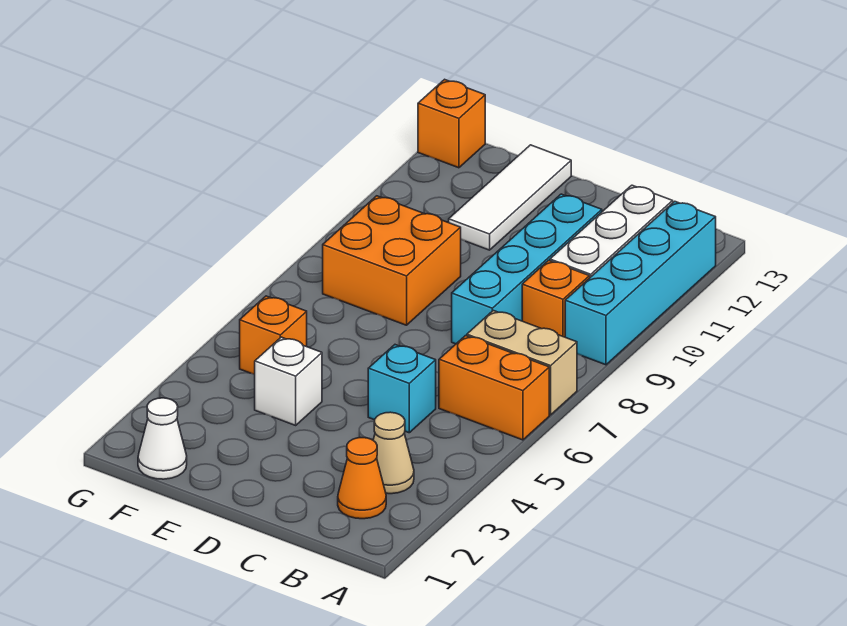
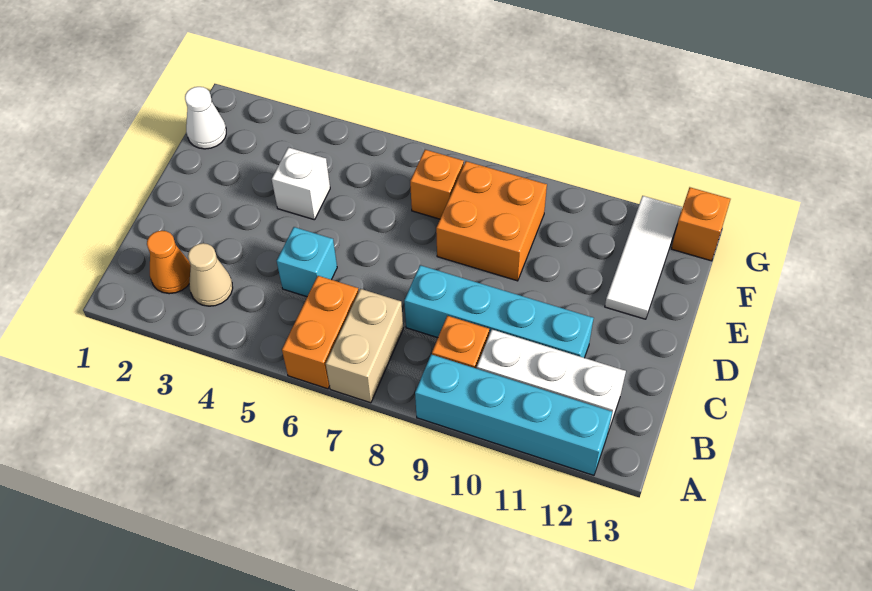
white tile E11:E13 level 1 -> white tile E12:G12 level 1
orange brick F5 level 1 -> orange brick F7 level 1

